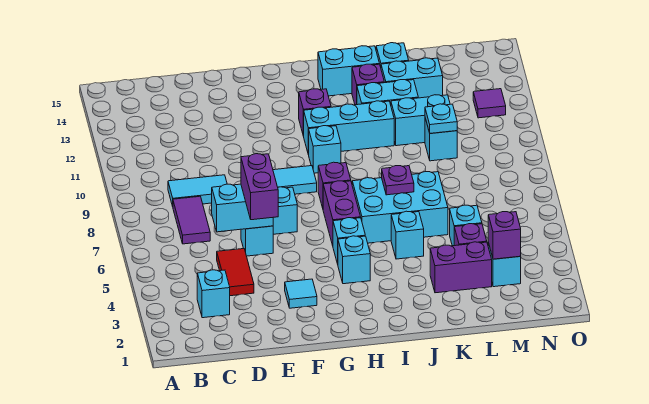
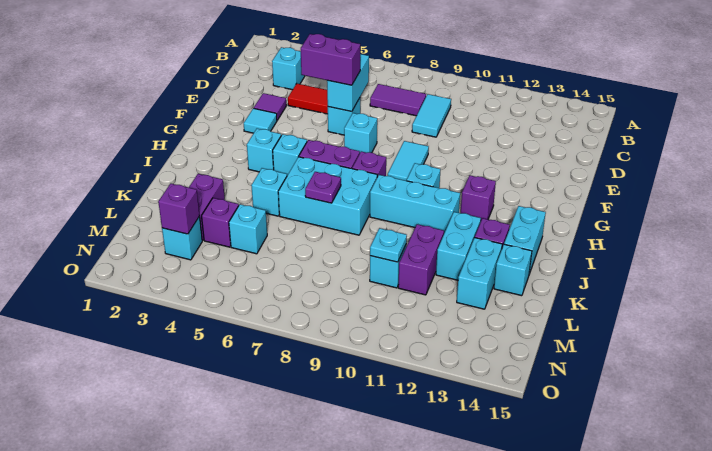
cyan brick H11:J11 level 1 -> cyan brick I9:I11 level 1
cyan brick I6:K7 level 1 -> cyan brick I6:J8 level 1
cyan brick K11:L11 level 1 -> purple brick K11:L11 level 1
purple tile N12 level 1 -> purple tile E3 level 1

